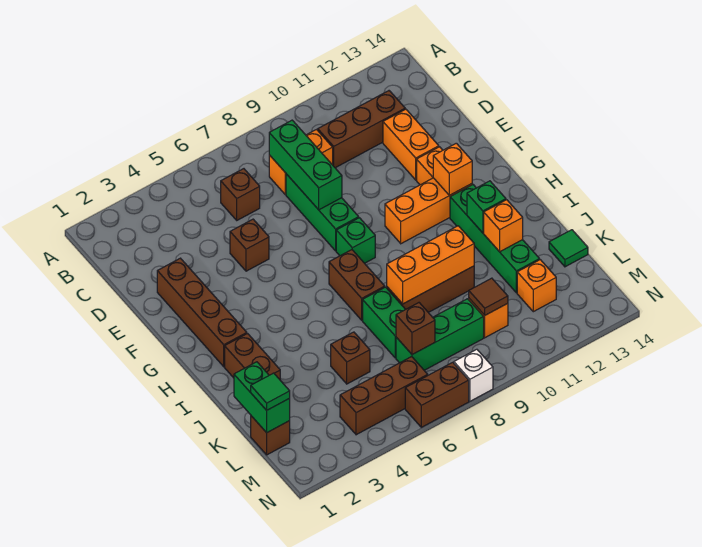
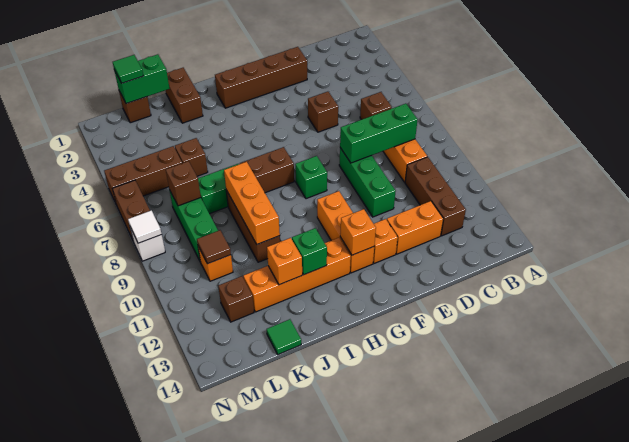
green brick D8:F8 level 1 -> green brick E8:E10 level 1
green brick H12:K12 level 1 -> orange brick H12:K12 level 1
brown brick I2:J2 level 1 -> brown brick J1:J2 level 1
orange brick L12 level 1 -> brown brick L12 level 1
brown brick M4:M6 level 1 -> brown brick L5:N5 level 1
none -> white tile N8 level 2

